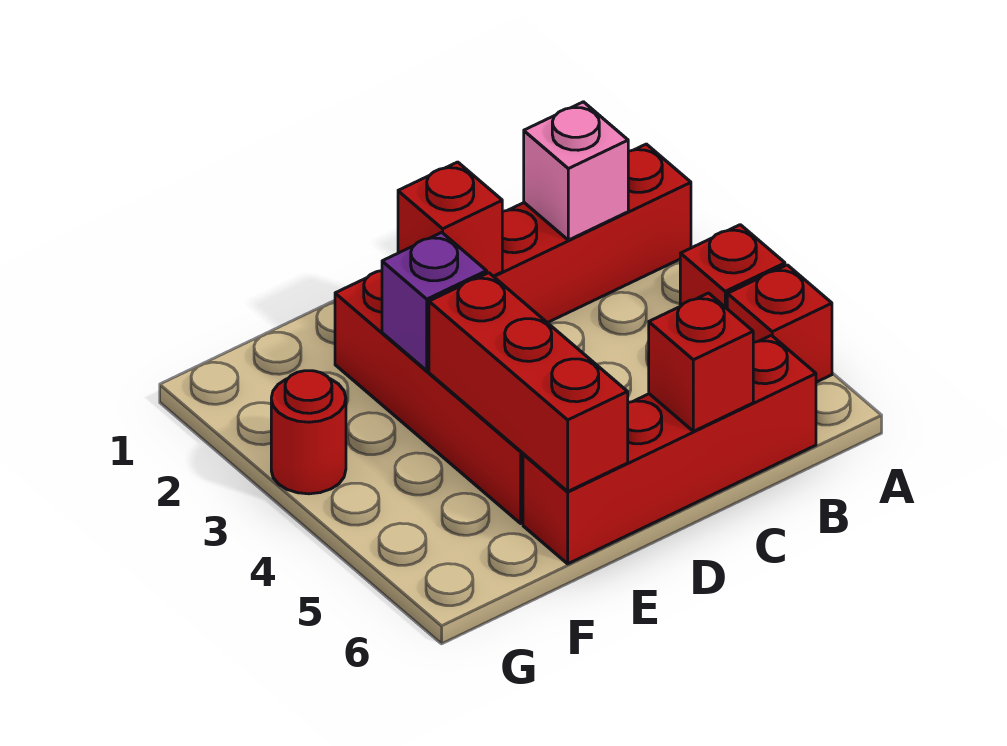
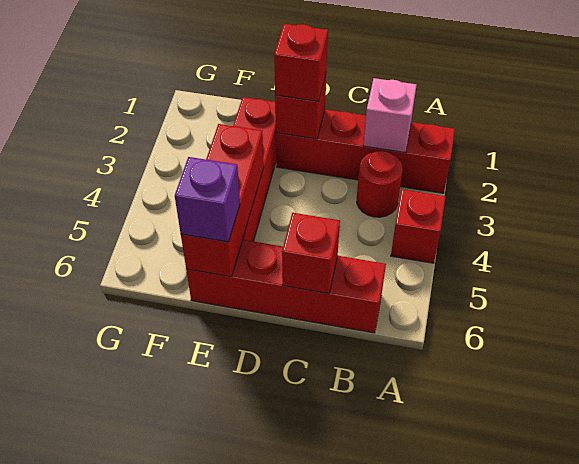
red brick A5 level 1 -> red brick D2 level 3
purple brick E3 level 2 -> purple brick E6 level 3
red round brick G3 level 1 -> red round brick B3 level 1

